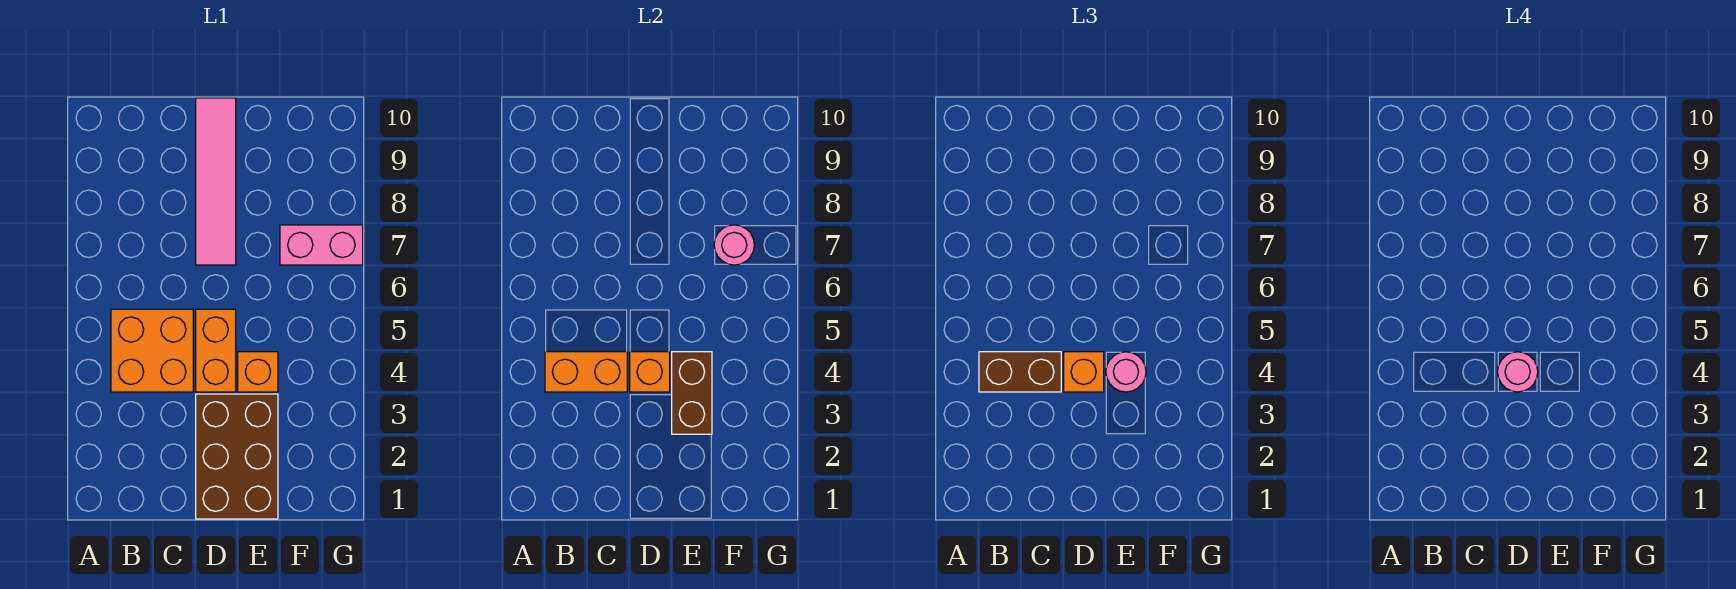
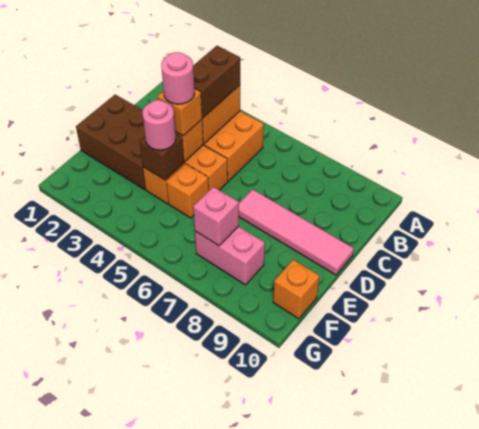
brown brick E3:E4 level 2 -> brown brick E4 level 2
none -> orange brick E5 level 1
pink brick F7:G7 level 1 -> pink brick F7:F8 level 1
pink round brick F7 level 2 -> pink brick F7 level 2
none -> orange brick F10 level 1

